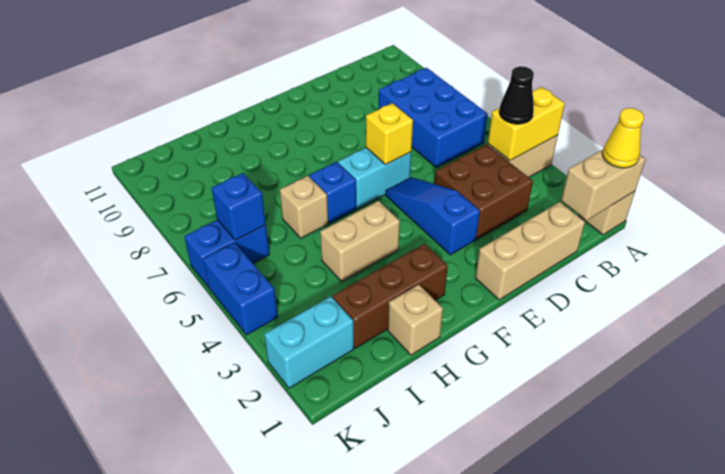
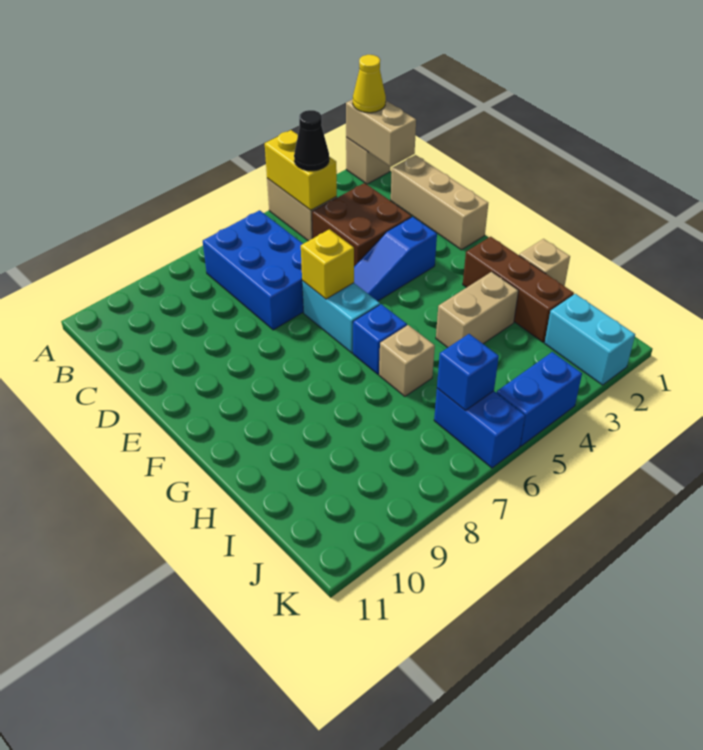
blue brick B6:C8 level 1 -> blue brick B6:D7 level 1
tan brick G4:H4 level 1 -> tan brick H3:H4 level 1

